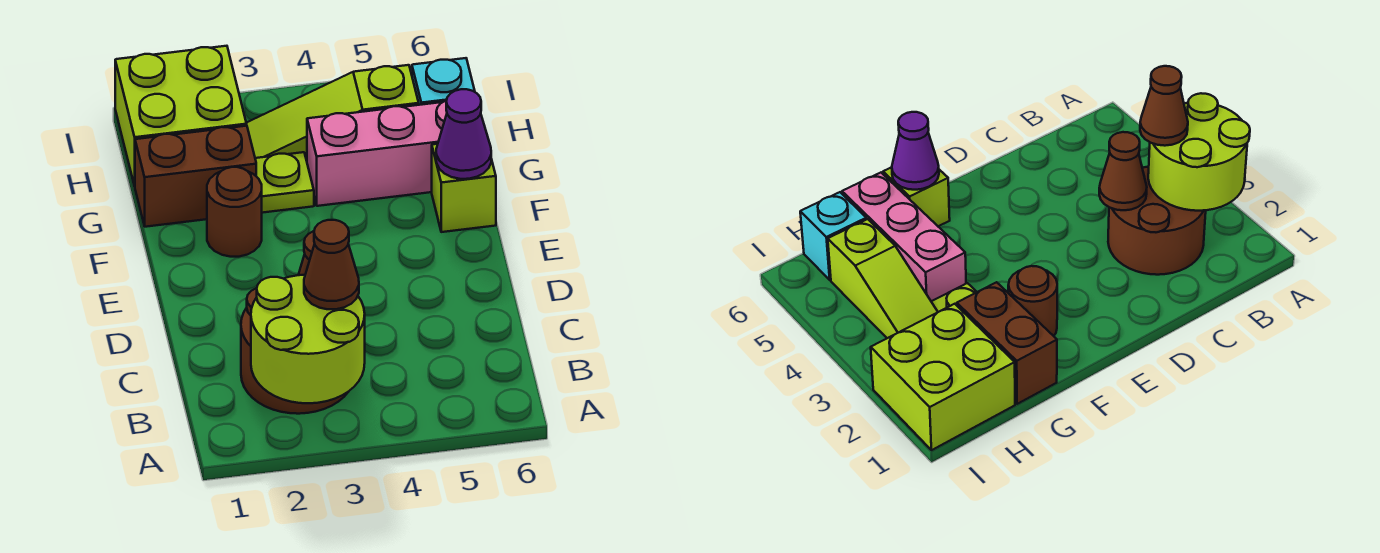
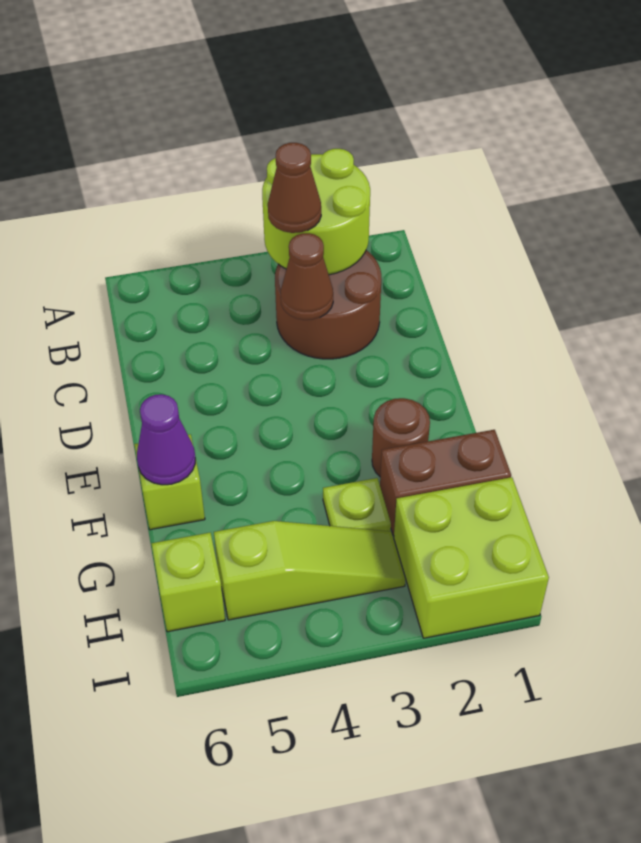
pink brick G4:G6 level 1 -> none
cyan brick H6 level 1 -> lime brick H6 level 1

